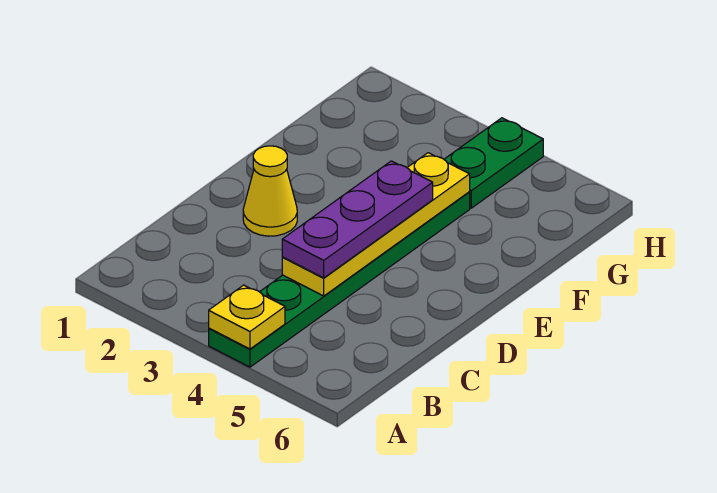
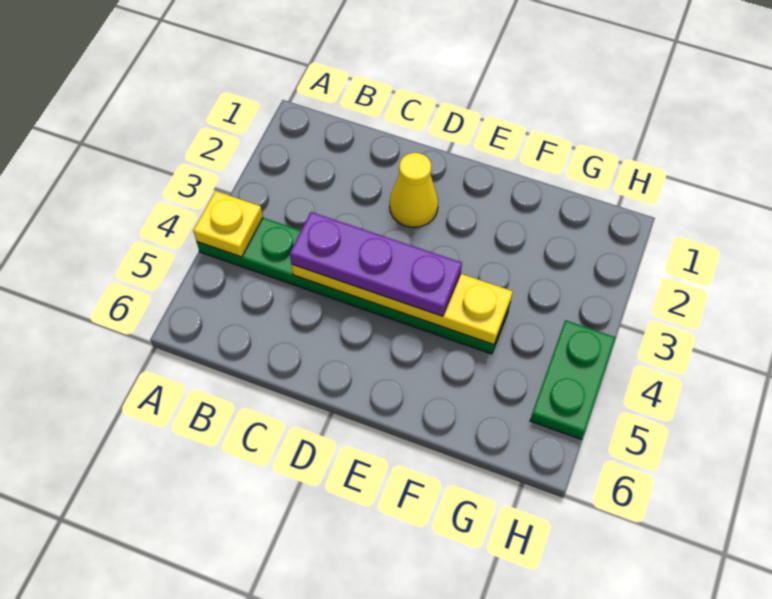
green plate G4:H4 level 1 -> green plate H4:H5 level 1

